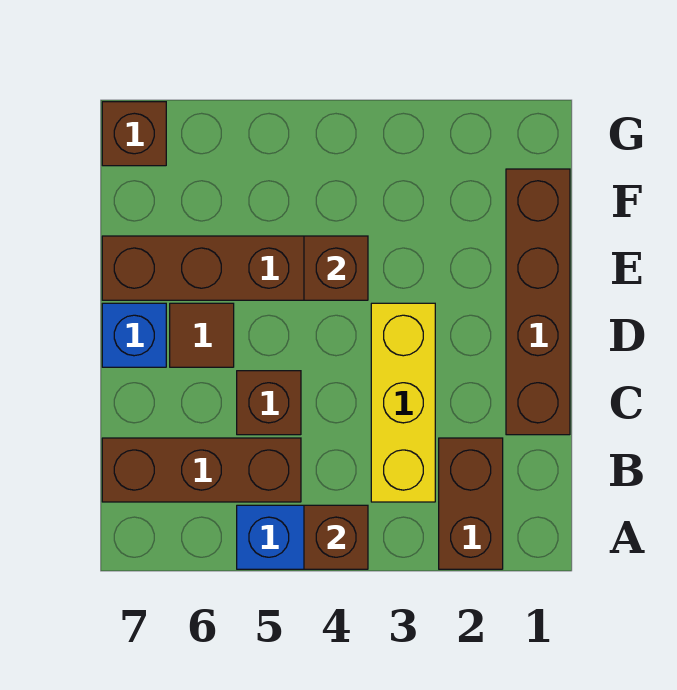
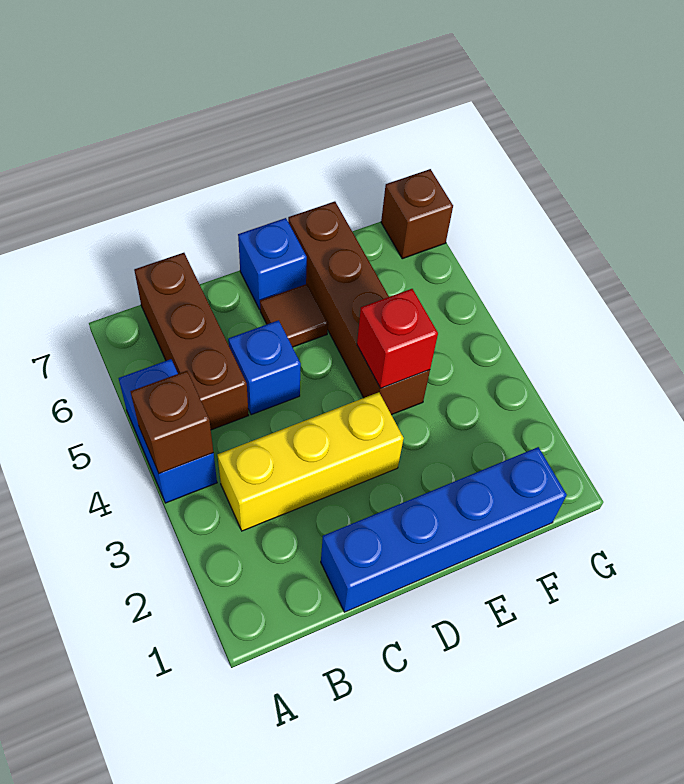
brown brick A2:B2 level 1 -> none
brown brick C1:F1 level 1 -> blue brick C1:F1 level 1
brown brick C5 level 1 -> blue brick C5 level 1
brown brick E4 level 2 -> red brick E4 level 2

